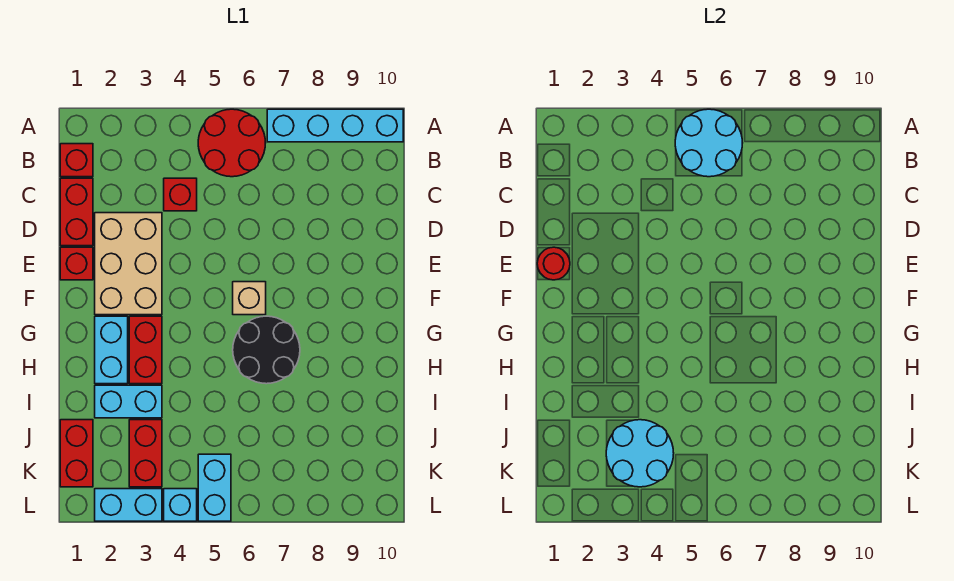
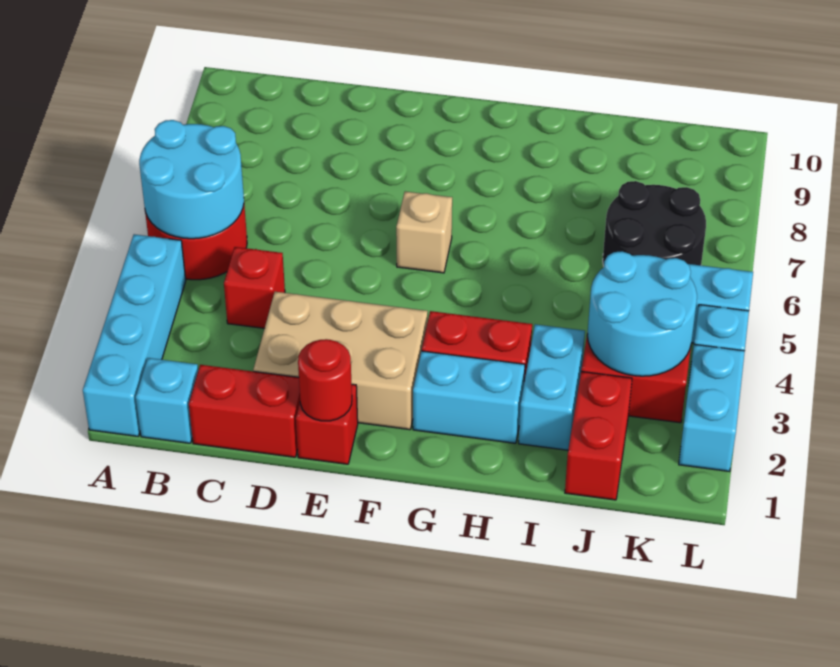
cyan brick A7:A10 level 1 -> cyan brick A1:A4 level 1
red brick B1 level 1 -> cyan brick B1 level 1
black round brick G6:H7 level 1 -> black round brick J6:K7 level 1
red brick J1:K1 level 1 -> red brick J1:J2 level 1

